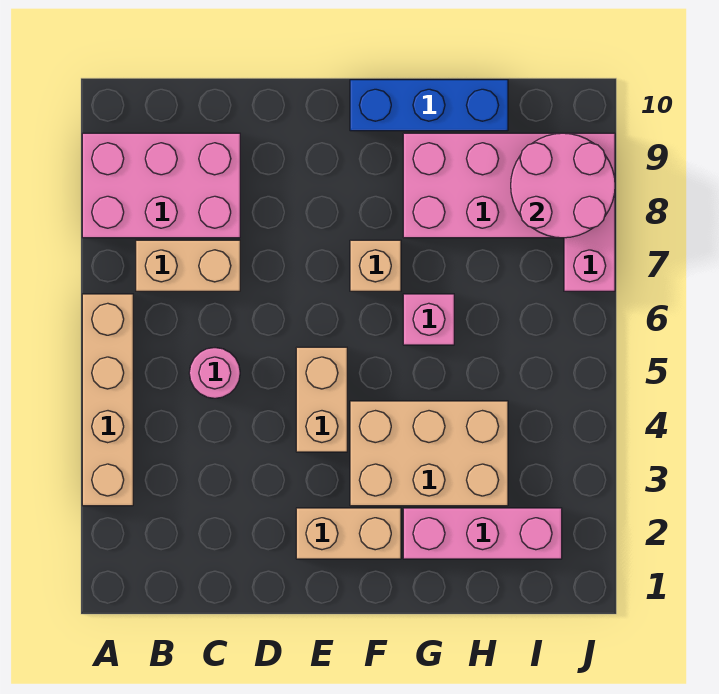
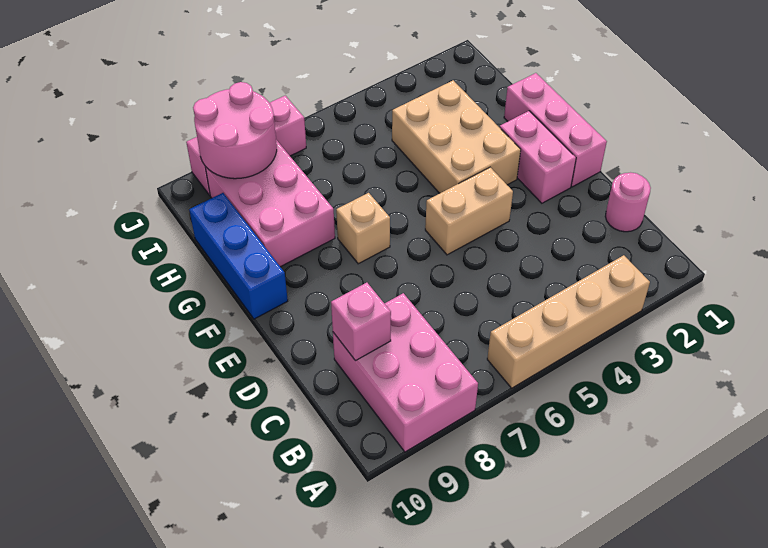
tan brick B7:C7 level 1 -> none
pink round brick C5 level 1 -> pink round brick C1 level 1
tan brick E2:F2 level 1 -> pink brick E2:F2 level 1
pink brick G2:I2 level 1 -> pink brick E1:G1 level 1
pink brick G6 level 1 -> pink brick C9 level 2

